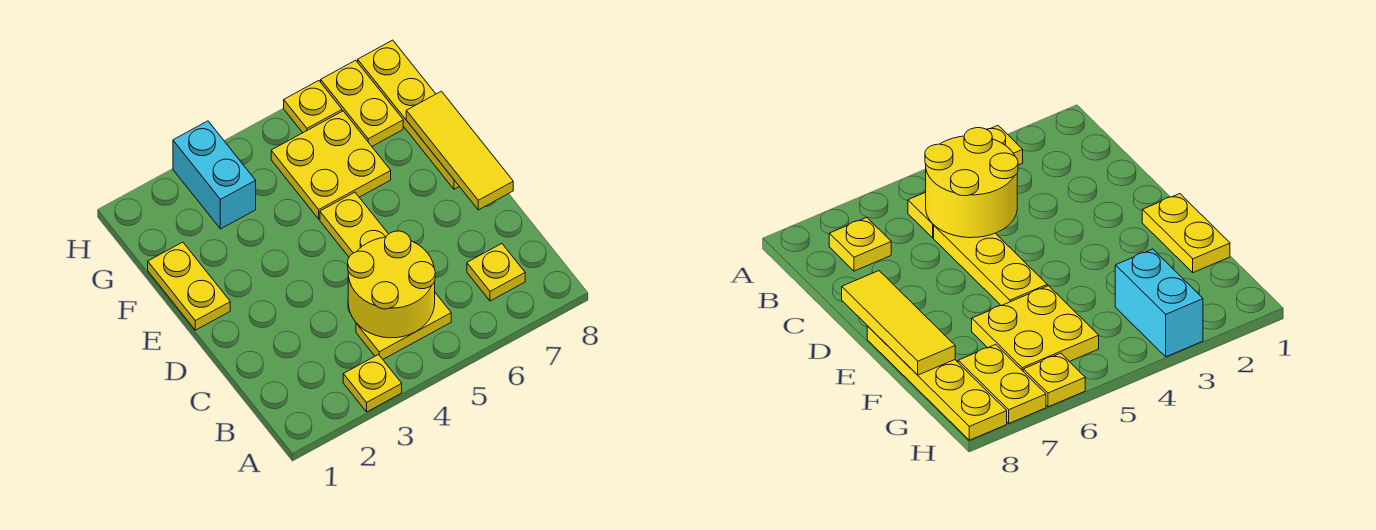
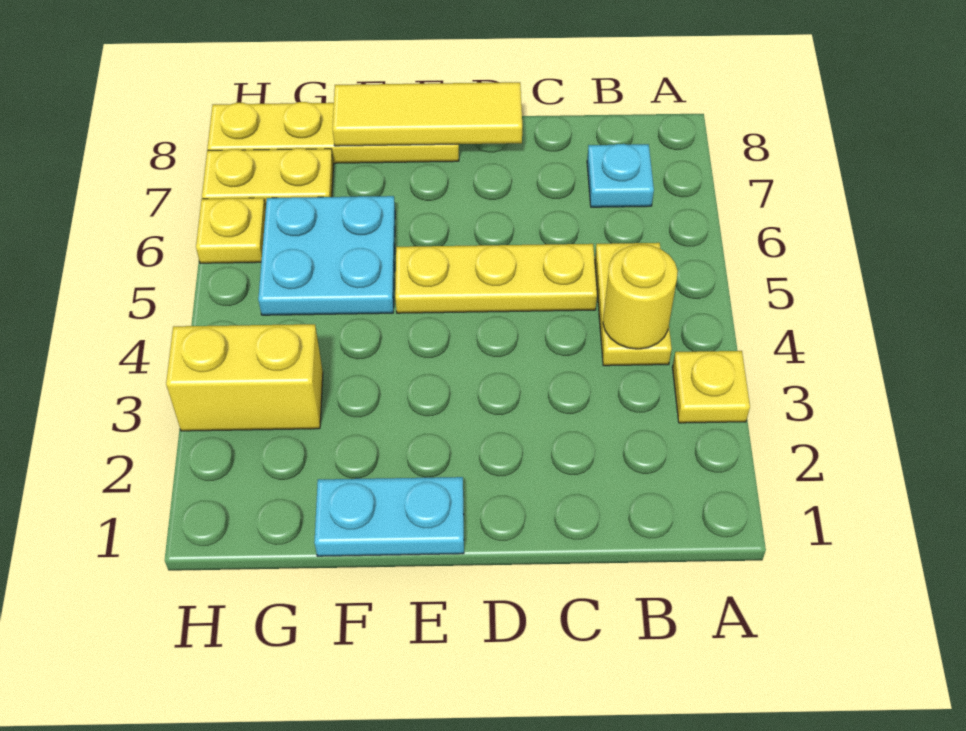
yellow round brick B4:C5 level 2 -> yellow round brick B4 level 2
yellow plate B7 level 1 -> cyan plate B7 level 1
yellow plate E1:F1 level 1 -> cyan plate E1:F1 level 1
yellow plate F5:G6 level 1 -> cyan plate F5:G6 level 1
cyan brick G3:H3 level 1 -> yellow brick G3:H3 level 1

